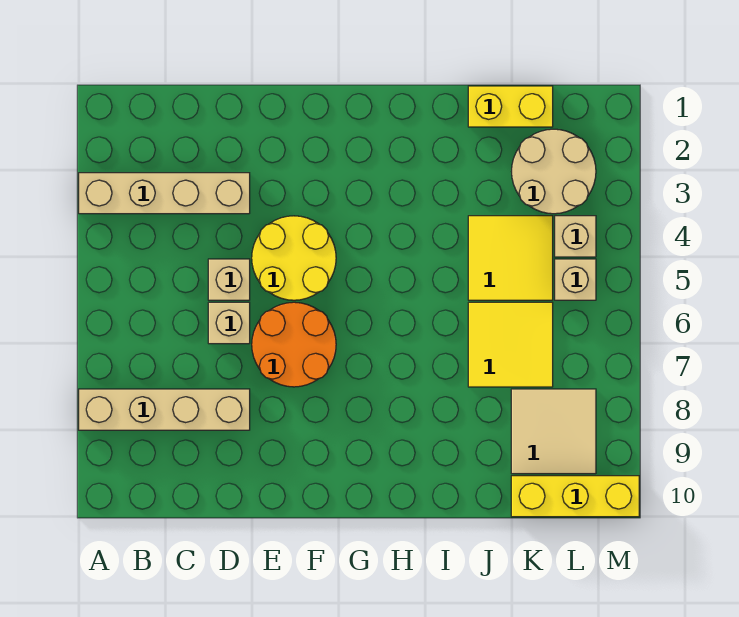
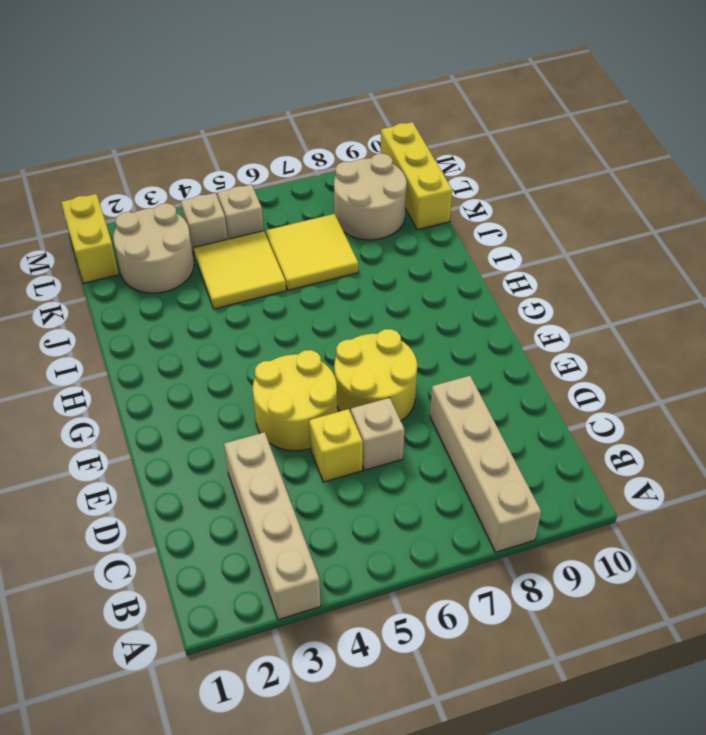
tan brick D5 level 1 -> yellow brick D5 level 1
orange round brick E6:F7 level 1 -> yellow round brick E6:F7 level 1
yellow brick J1:K1 level 1 -> yellow brick L1:M1 level 1
tan tile K8:L9 level 1 -> tan round brick K8:L9 level 1

